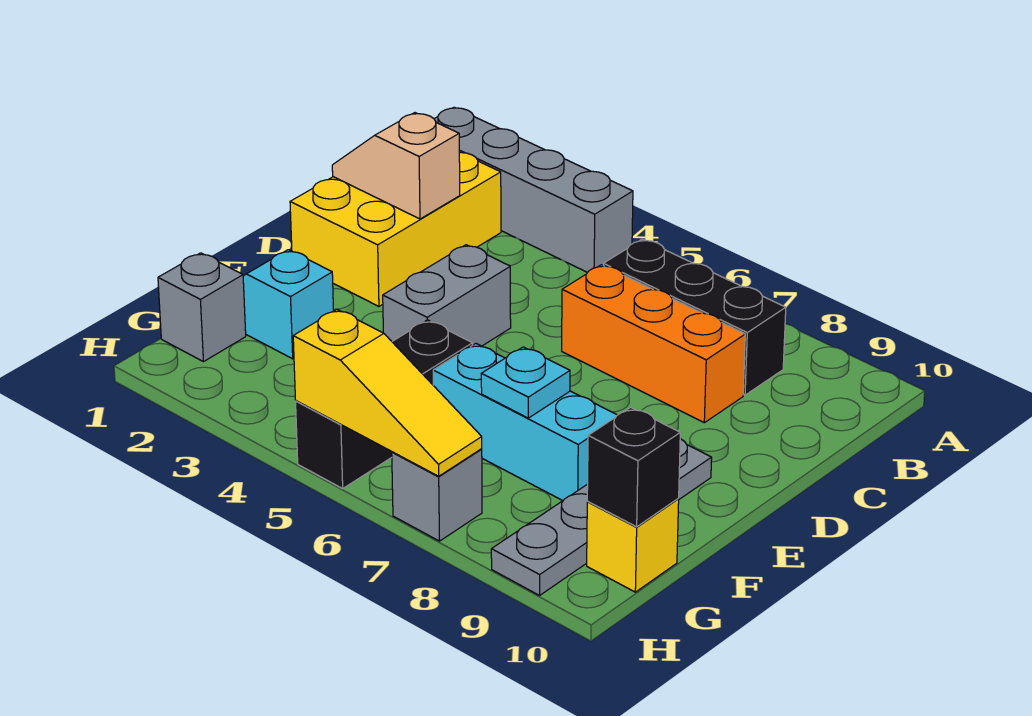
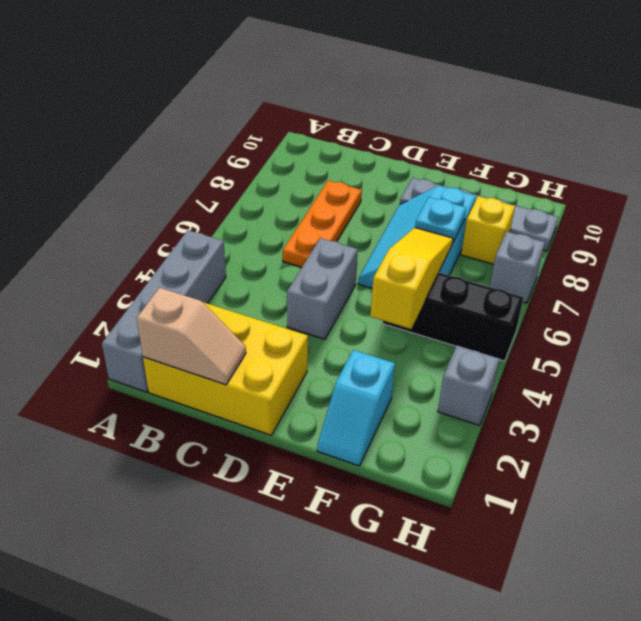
black brick B6:B8 level 1 -> none
tan slope C1:C2 level 2 top 2 -> tan slope B1:C1 level 2 top B
orange brick C6:C8 level 1 -> orange plate C6:C8 level 1
grey brick D4:E4 level 1 -> grey brick D4:D5 level 1
grey brick G1 level 1 -> grey brick H3 level 1
yellow brick G10 level 1 -> yellow brick G8 level 1
black brick G10 level 2 -> none
yellow slope H5:H7 level 2 top 5 -> yellow slope F4:F6 level 2 top 4

